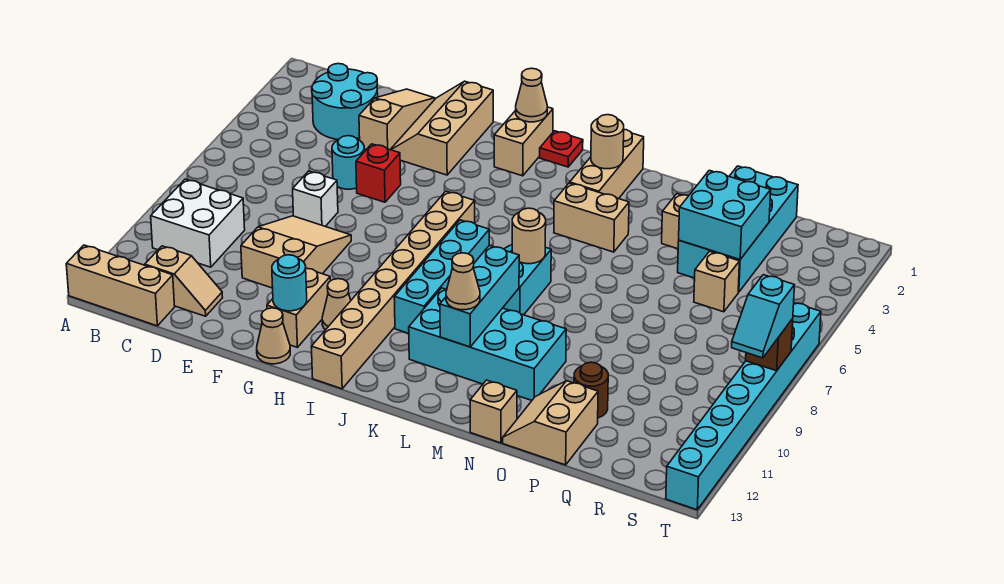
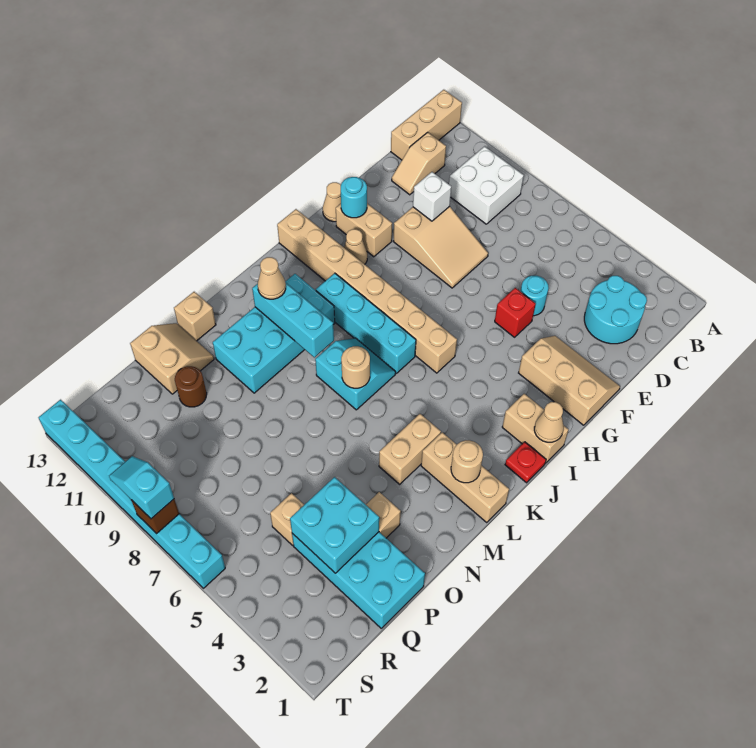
tan slope E1:E3 level 1 top 3 -> none
white brick E7 level 1 -> white brick E10 level 2

